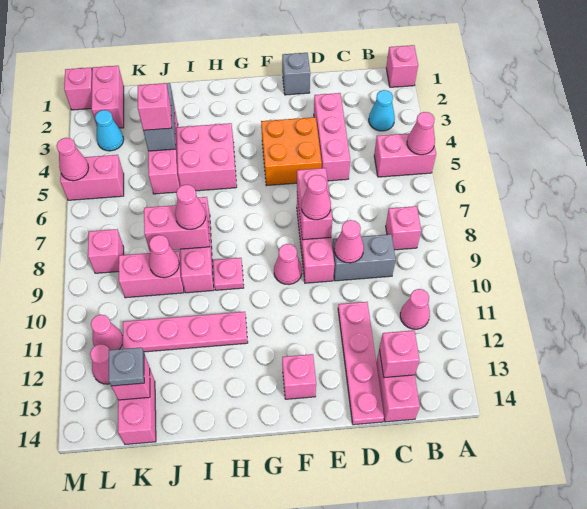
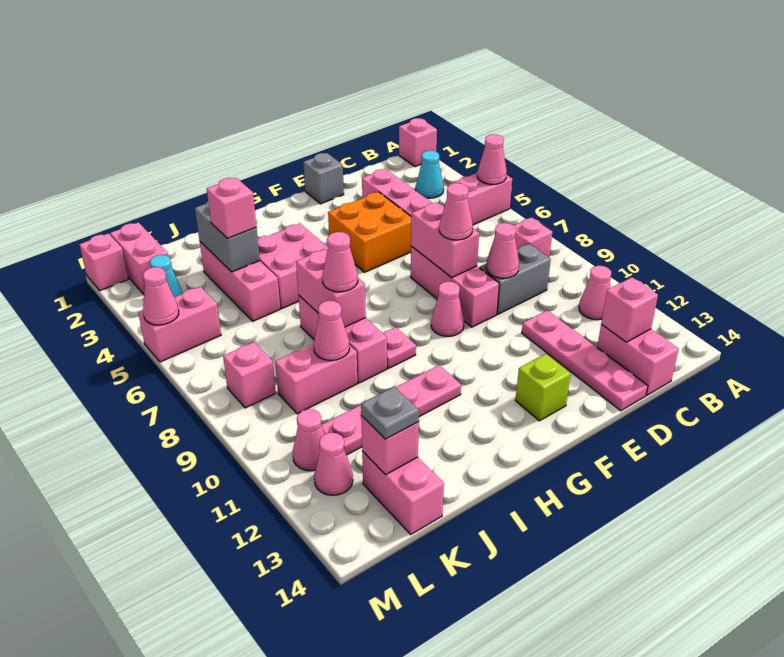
pink brick F13 level 1 -> lime brick F13 level 1
pink brick I8:J8 level 2 -> pink brick I7:I8 level 2

